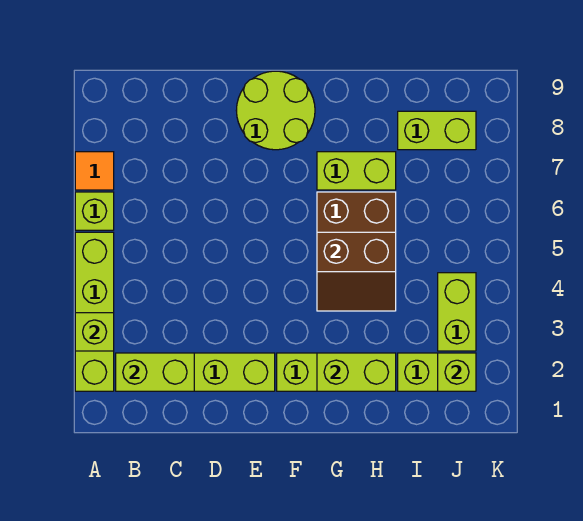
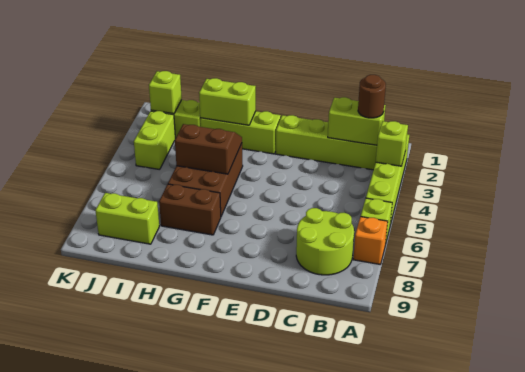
orange tile A7 level 1 -> orange brick A7 level 1
none -> brown round brick B2 level 3
lime round brick E8:F9 level 1 -> lime round brick B7:C8 level 1
lime brick G7:H7 level 1 -> brown brick G7:H7 level 1

